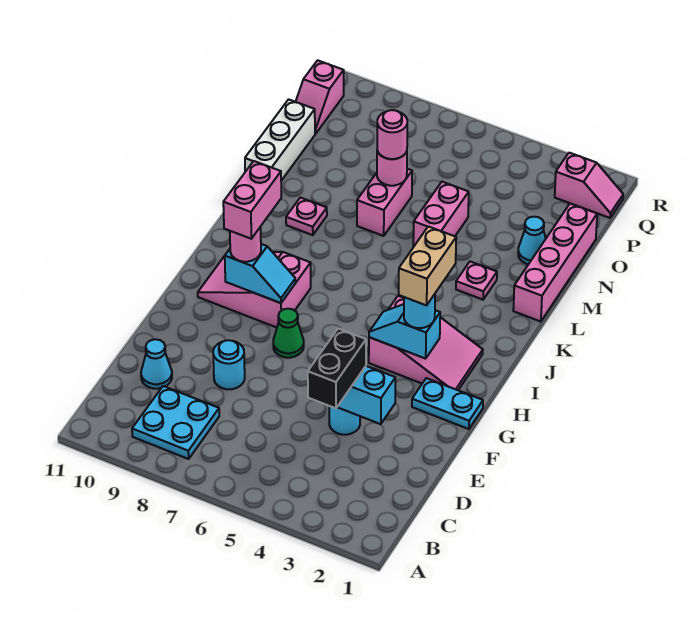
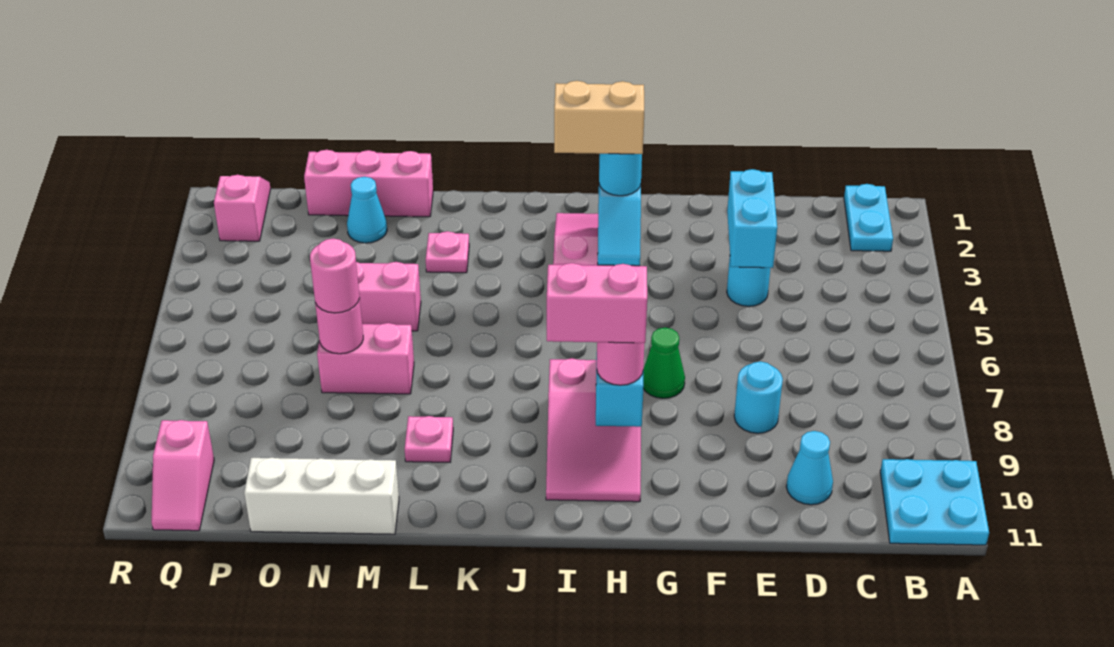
cyan plate B8:C9 level 1 -> cyan plate A10:B11 level 1
black brick D4:E4 level 3 -> none
cyan plate G1:G2 level 1 -> cyan plate B1:B2 level 1
pink brick L1:O1 level 1 -> pink brick M1:O1 level 1
pink slope P11:Q11 level 1 top Q -> pink slope Q10:Q11 level 1 top 10

